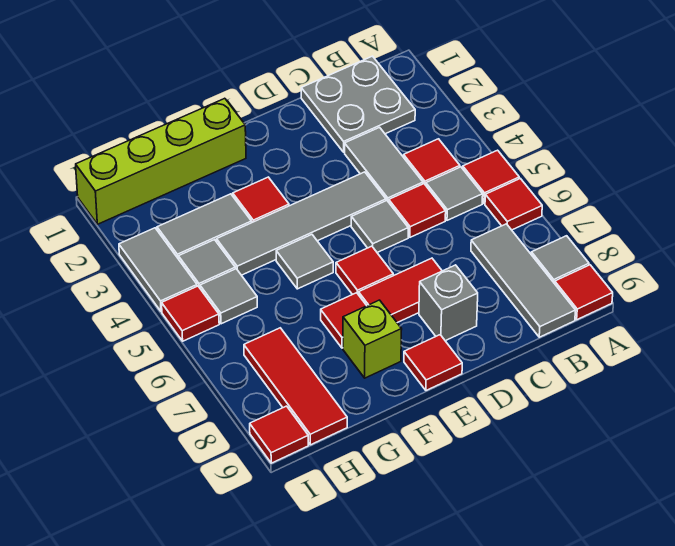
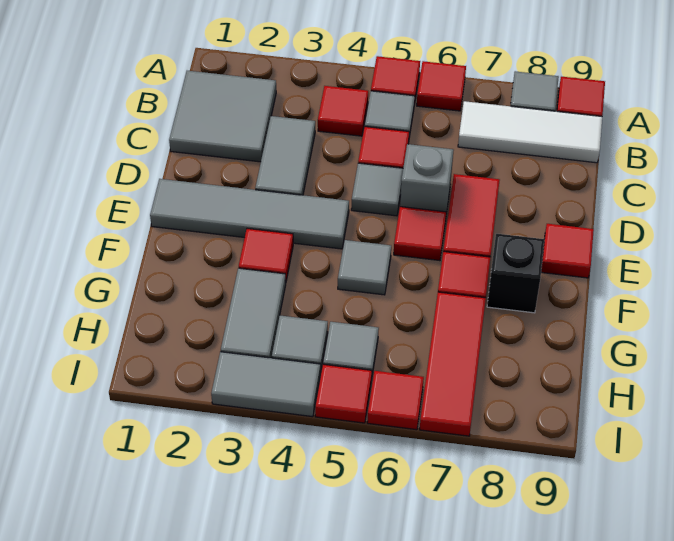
grey plate B1:C2 level 1 -> grey tile B1:C2 level 1
grey tile B7:B9 level 1 -> white tile B7:B9 level 1
grey tile C3:C4 level 1 -> grey tile C3:D3 level 1
grey tile D4:G4 level 1 -> grey tile E1:E4 level 1
grey brick D8 level 1 -> grey brick D6 level 1
lime brick F1:I1 level 1 -> none
lime brick F8 level 1 -> black brick F8 level 1
red tile H7:H9 level 1 -> red tile G7:I7 level 1
red tile I9 level 1 -> red tile I6 level 1

